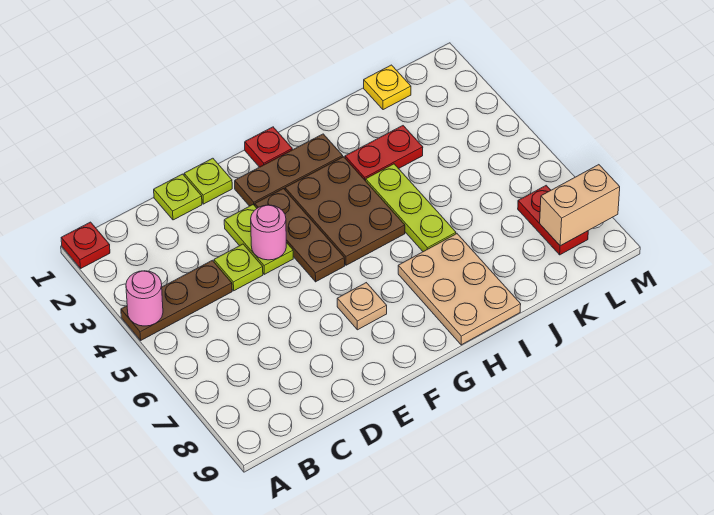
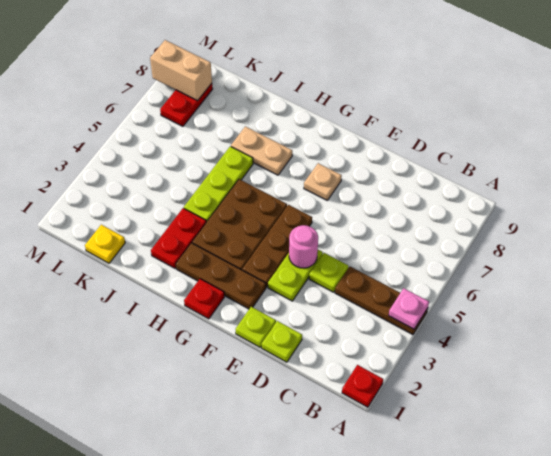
pink round brick A4 level 2 -> pink plate A4 level 2
tan plate H7:I9 level 1 -> tan plate H7:I7 level 1
red plate I3:J3 level 1 -> red plate I2:I3 level 1

